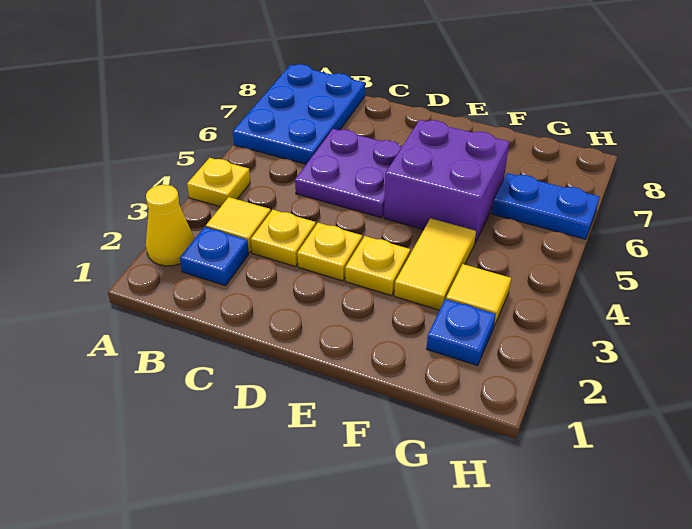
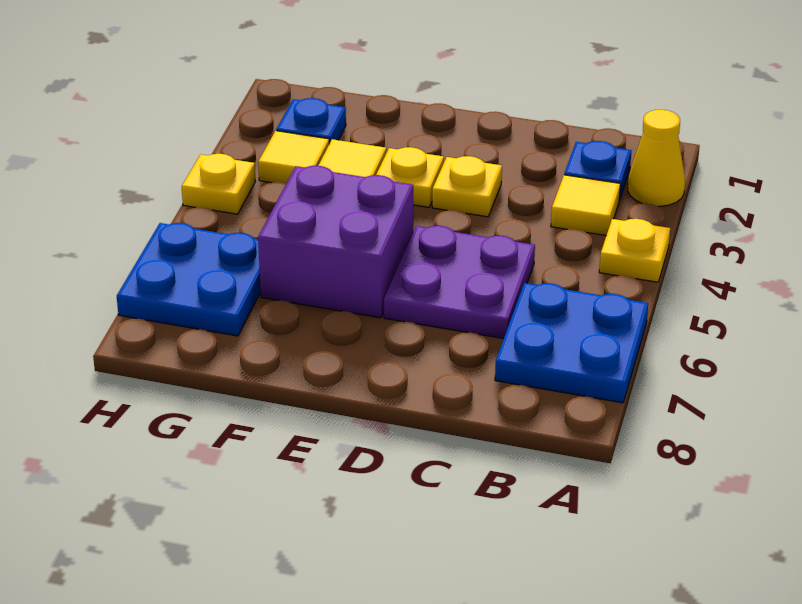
blue plate A6:B8 level 1 -> blue plate A6:B7 level 1
yellow plate C3 level 1 -> yellow plate H4 level 1
blue plate G6:H6 level 1 -> blue plate G6:H7 level 1

